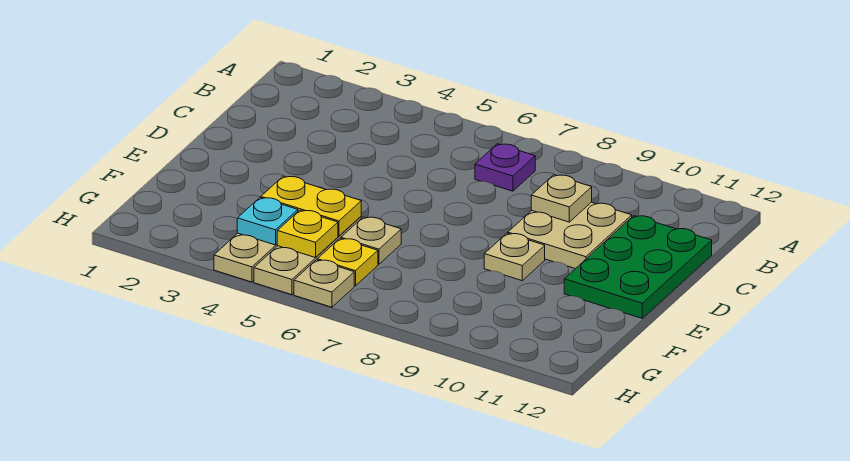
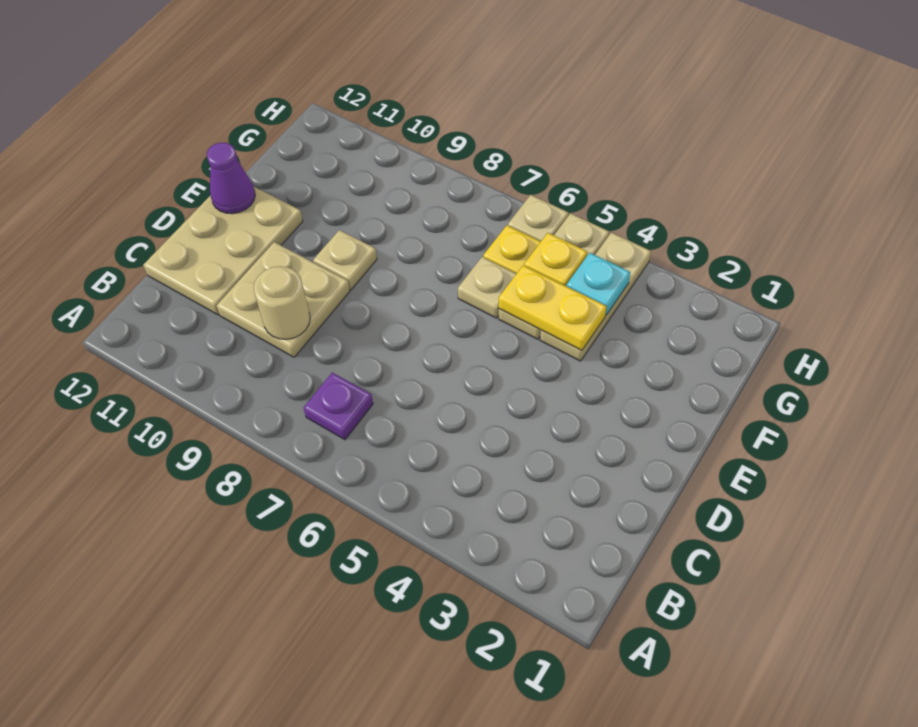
tan plate C9 level 2 -> tan round brick C9 level 2
green plate C11:E12 level 1 -> tan plate C11:E12 level 1
none -> purple cone E12 level 2

